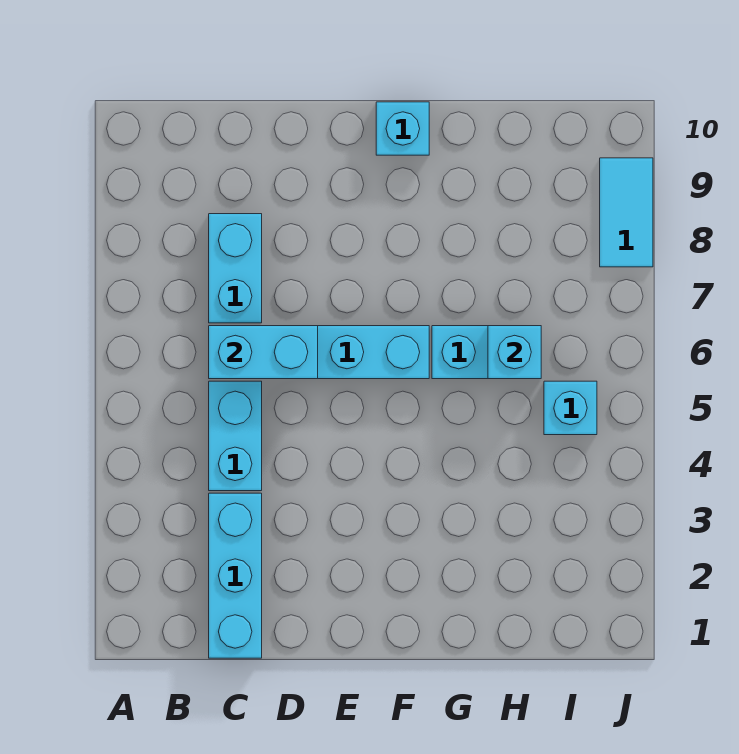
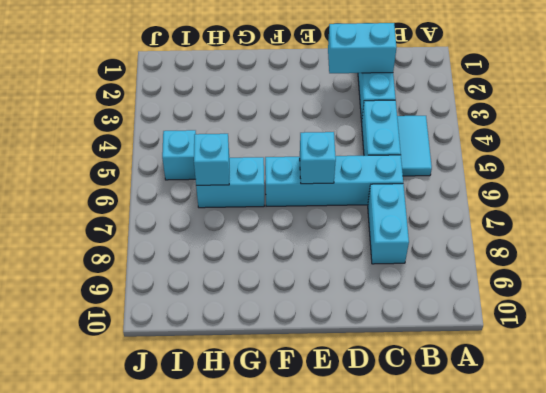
cyan brick C6:D6 level 2 -> cyan brick C2:D2 level 2
cyan brick F10 level 1 -> cyan brick E6 level 2
cyan tile J8:J9 level 1 -> cyan tile B4:B5 level 1

